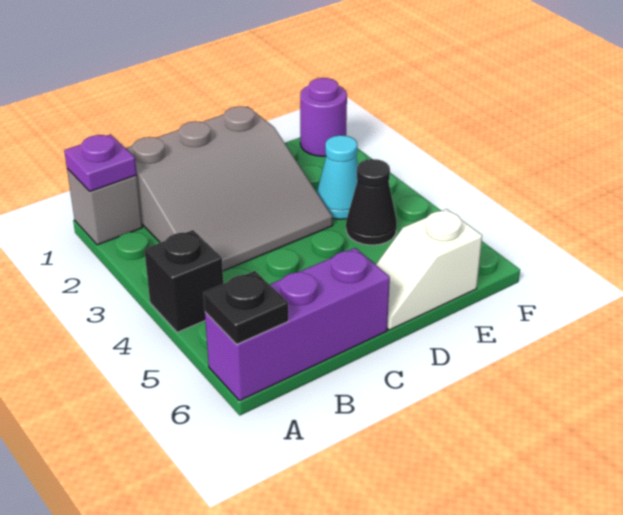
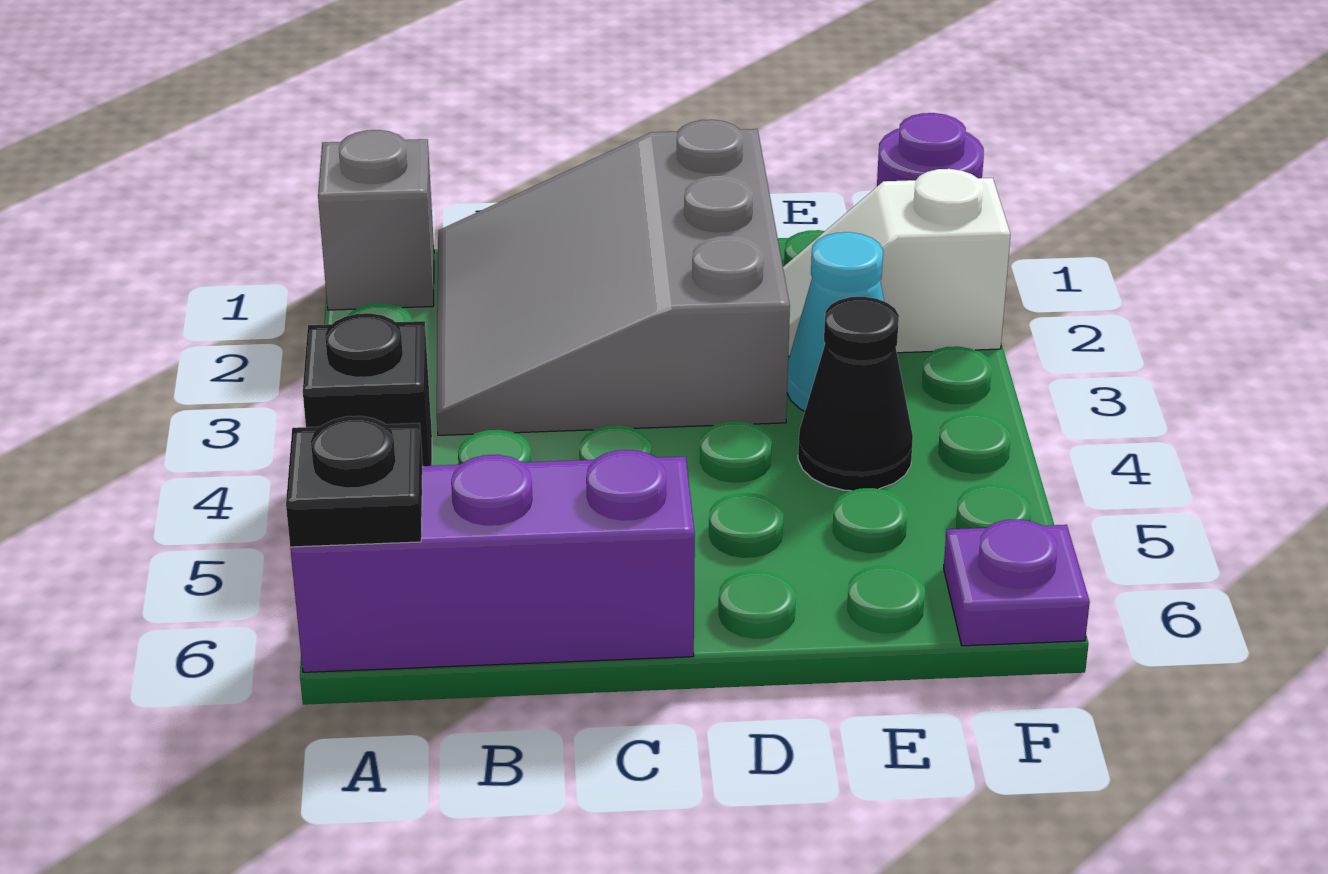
purple plate A1 level 2 -> purple plate F6 level 1
grey slope B1:D3 level 1 top 1 -> grey slope B1:D3 level 1 top D
white slope D6:E6 level 1 top E -> white slope E2:F2 level 1 top F

